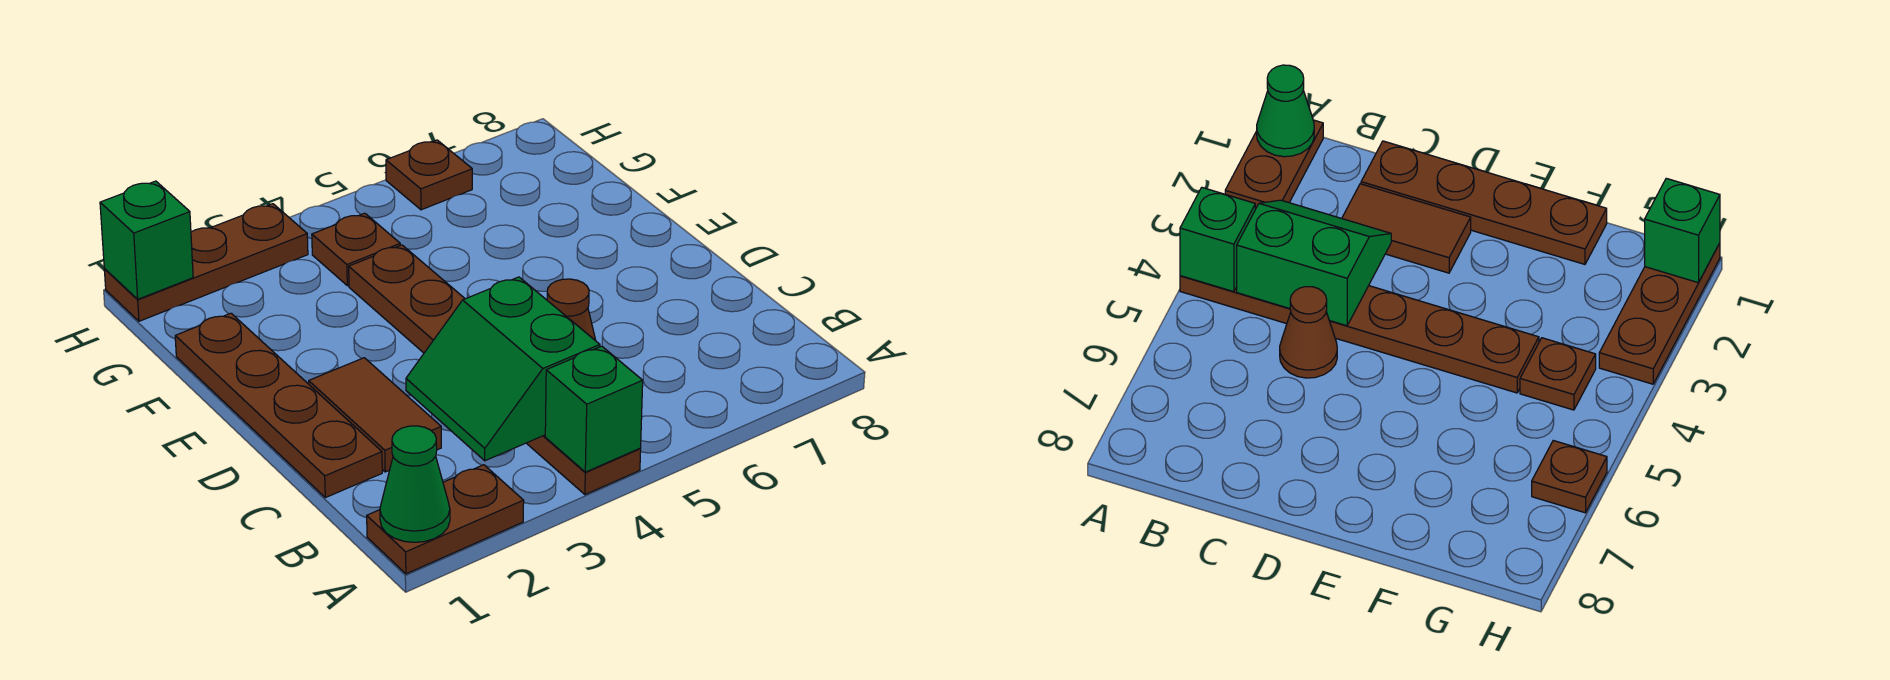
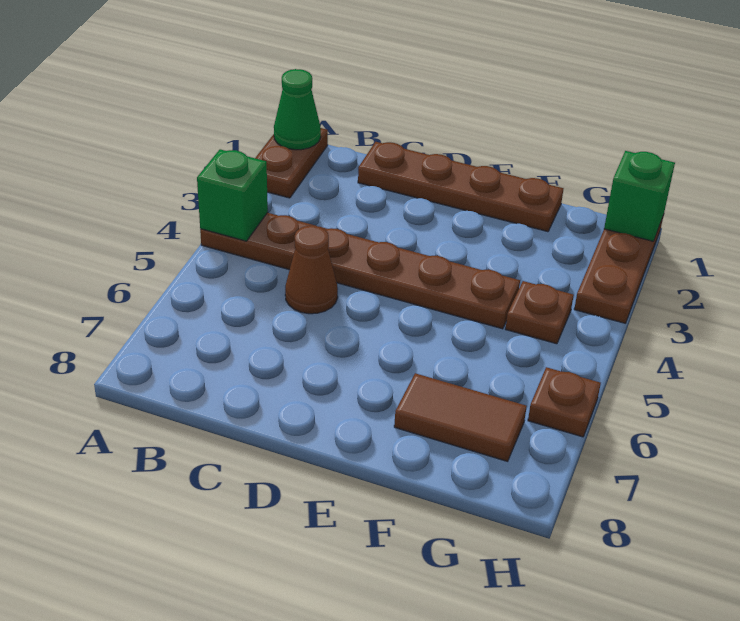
green slope B3:C4 level 2 top 4 -> none
brown tile C2:D2 level 1 -> brown tile F7:G7 level 1

